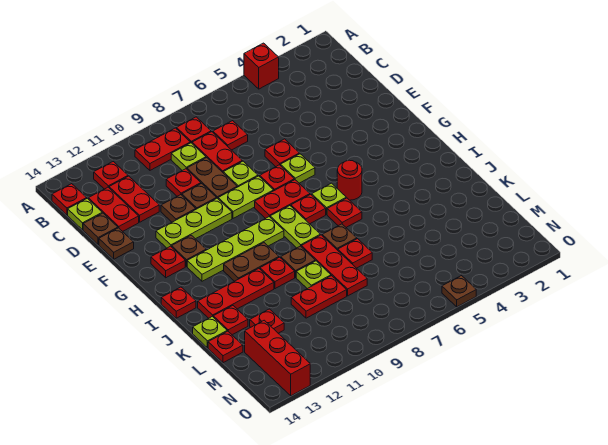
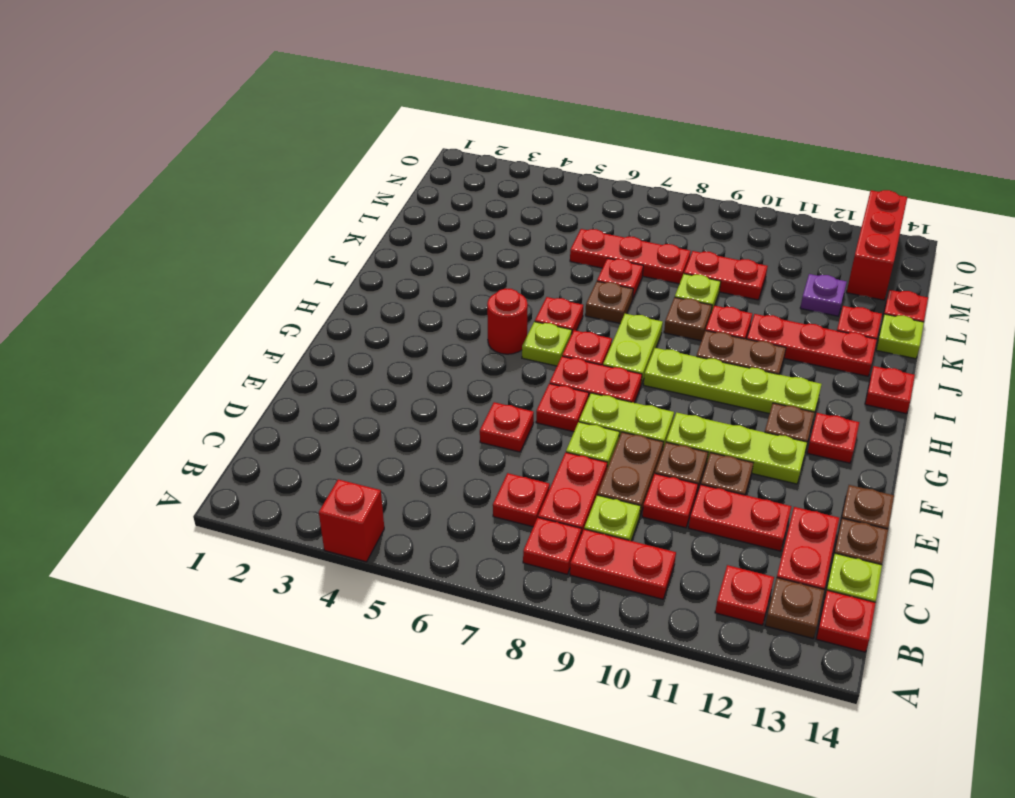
red plate C12:D12 level 1 -> red plate D11:D12 level 1
lime plate F6 level 1 -> none
red plate J8:L8 level 1 -> red plate L6:L8 level 1
red plate L12 level 1 -> purple plate L12 level 1
brown plate O5 level 1 -> brown plate B13 level 1

